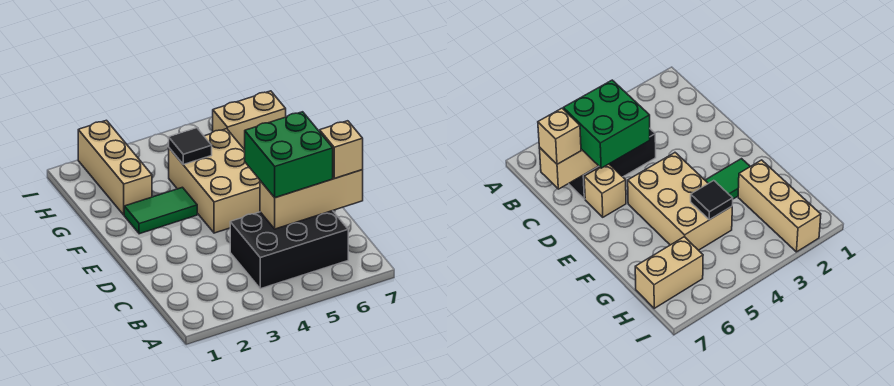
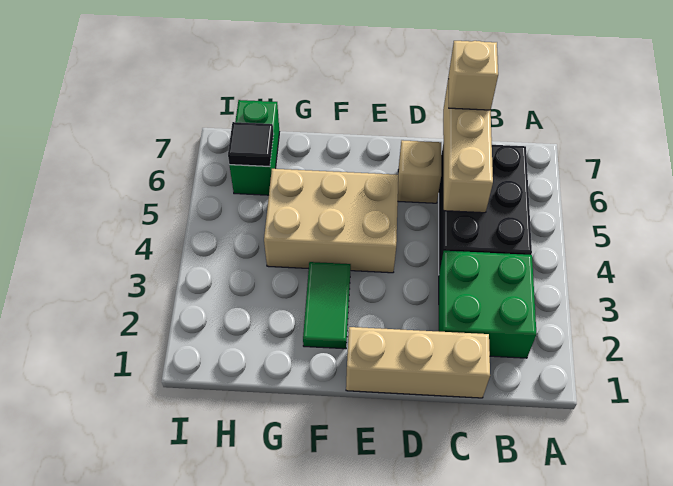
green brick C5:D6 level 3 -> green brick B2:C3 level 1
tan brick G2:I2 level 1 -> tan brick C1:E1 level 1
black tile G4 level 2 -> black tile H6 level 2
tan brick H6:H7 level 1 -> green brick H6:H7 level 1

